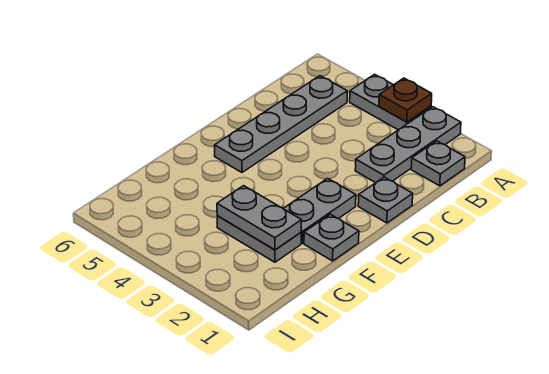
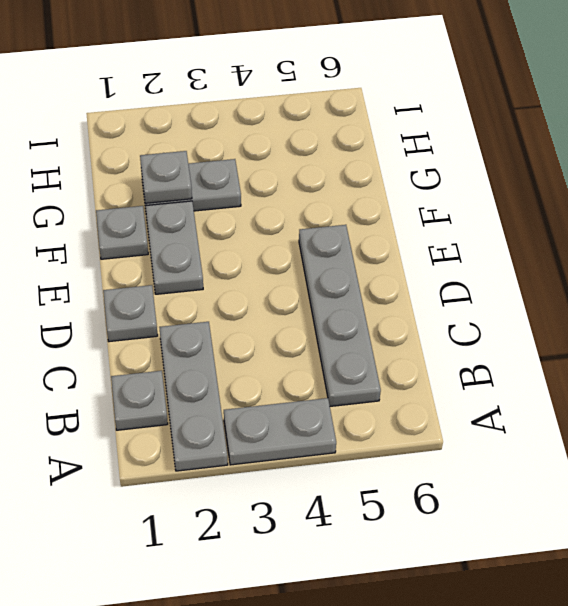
brown plate A3 level 2 -> none
grey plate G2:G3 level 2 -> grey plate G2 level 2

